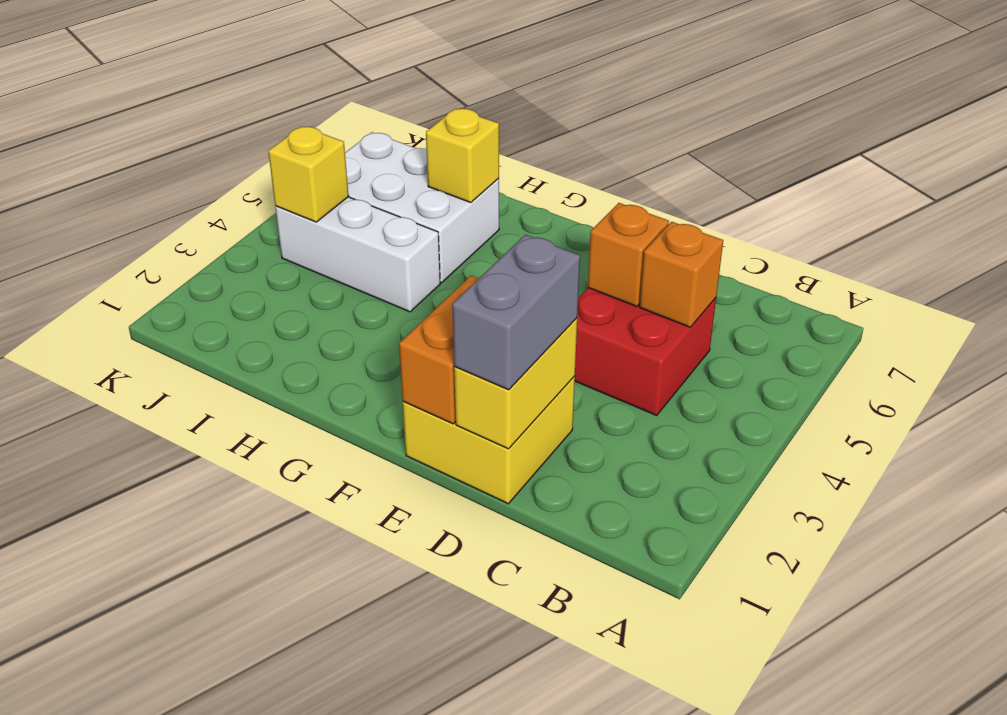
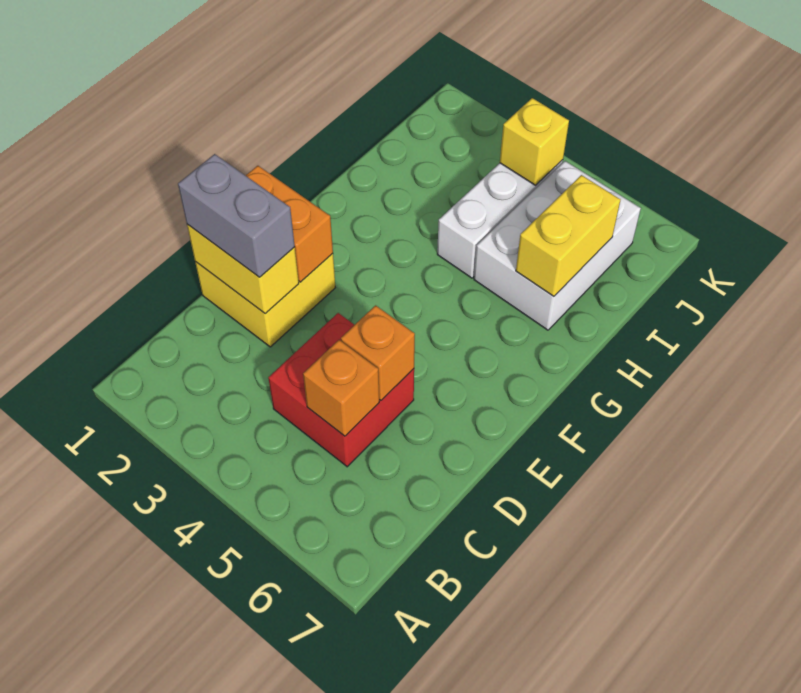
yellow brick H6 level 2 -> yellow brick H6:I6 level 2

